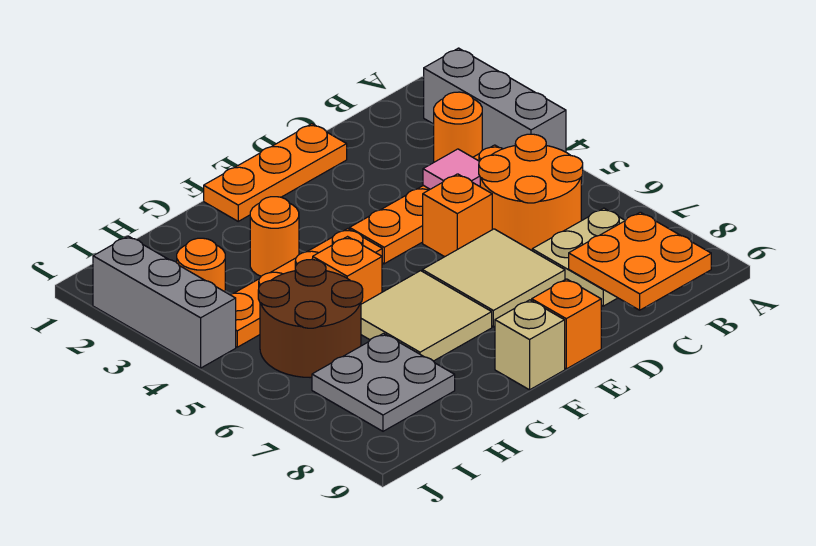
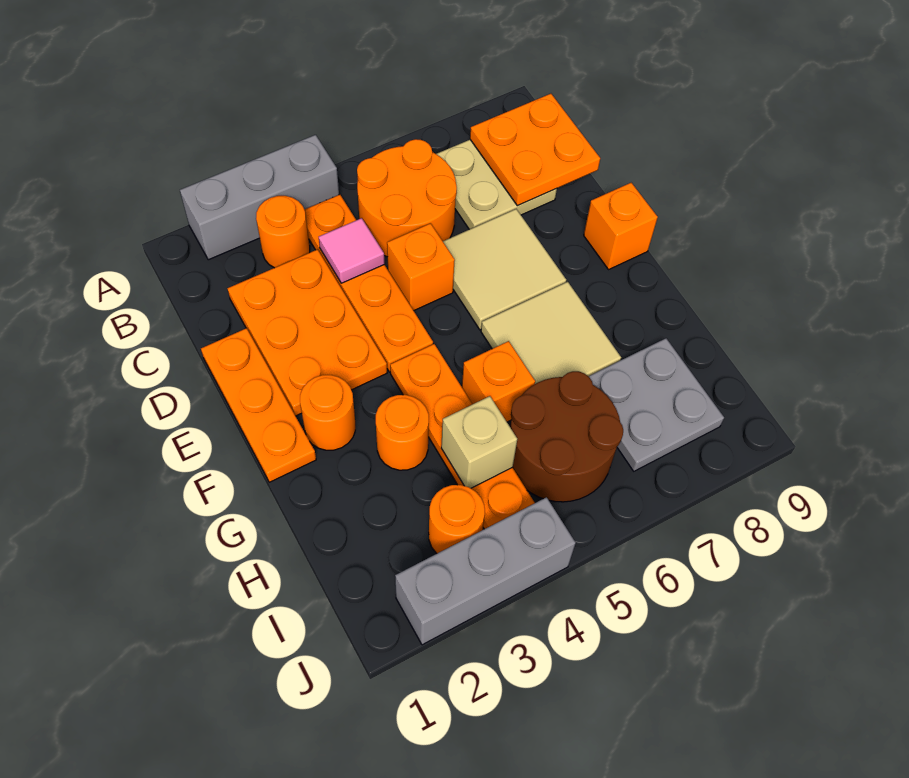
none -> orange plate C2:E3 level 1
none -> orange round brick F2 level 1
tan brick F9 level 1 -> tan brick H4 level 2

